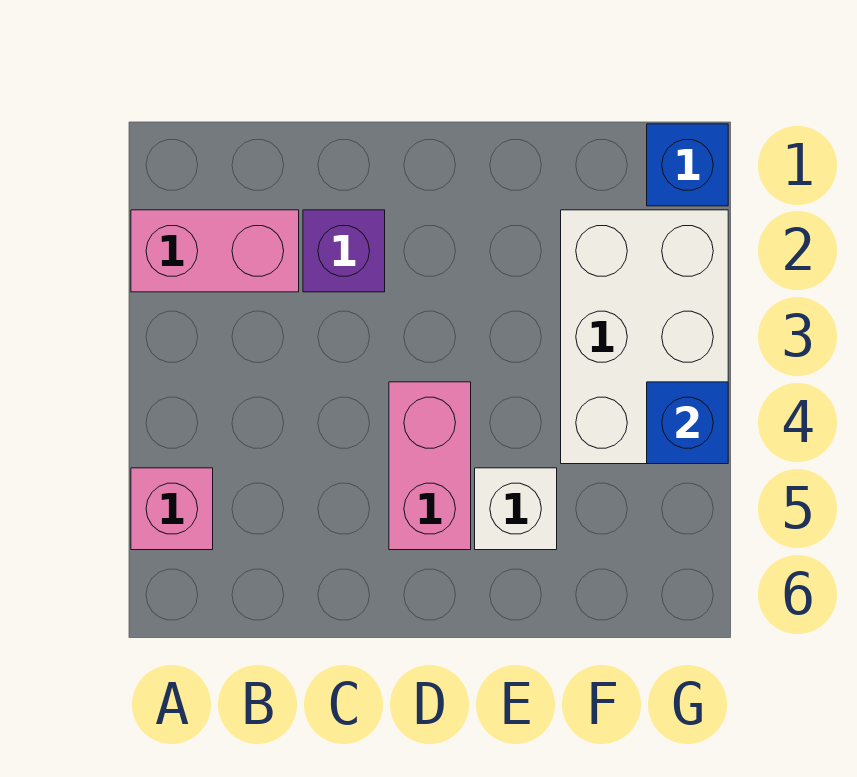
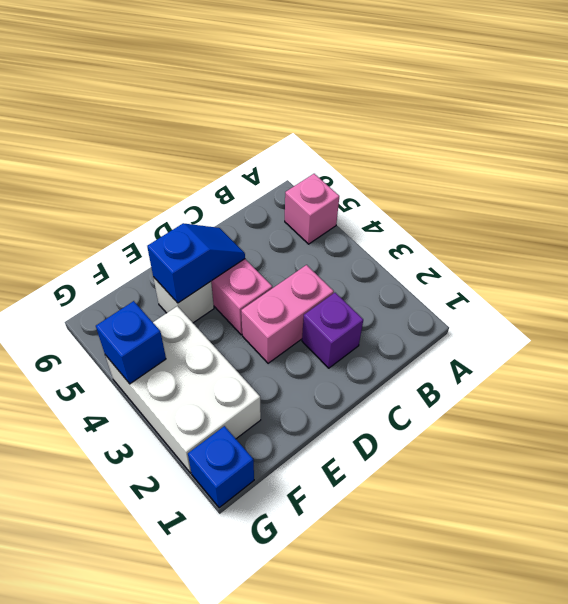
pink brick A2:B2 level 1 -> pink brick C3:D3 level 1
none -> blue slope D5:E5 level 2 top E

